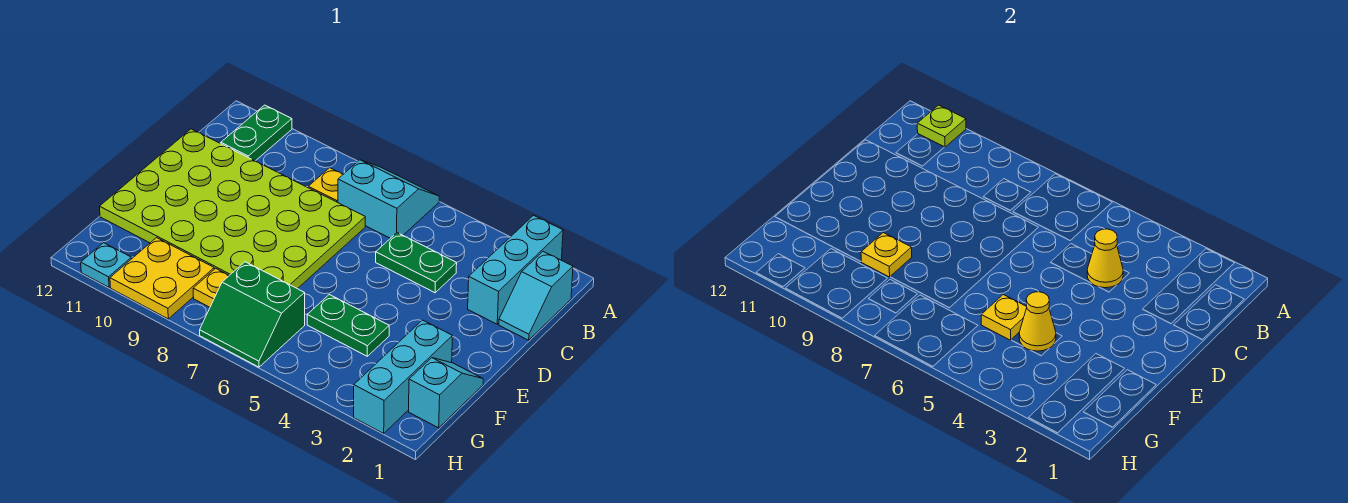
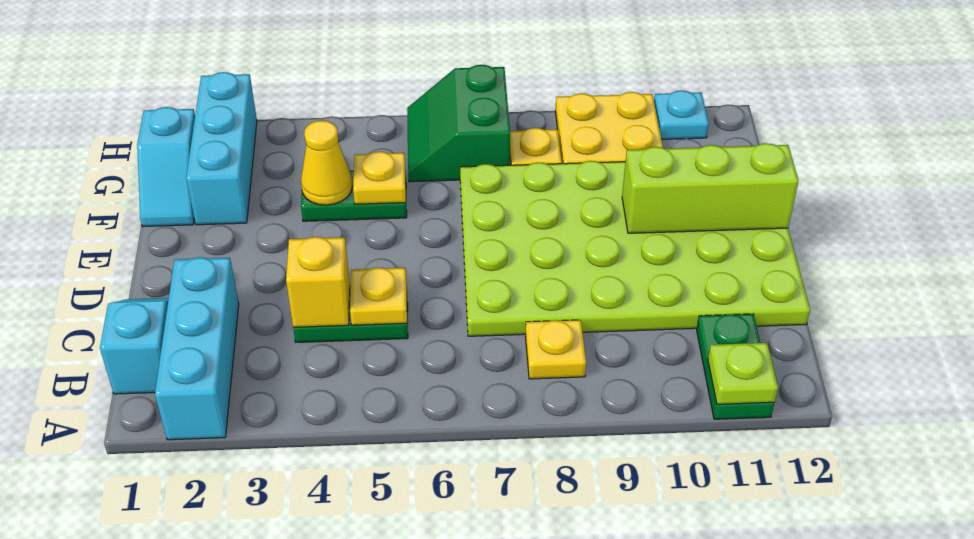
cyan slope A6:B7 level 1 top B -> none
yellow cone C4 level 2 -> yellow brick C4 level 2
none -> lime brick E10:E12 level 2
yellow plate F9 level 2 -> yellow plate C5 level 2
green slope G6:H7 level 1 top G -> green slope G6:H7 level 1 top 7

